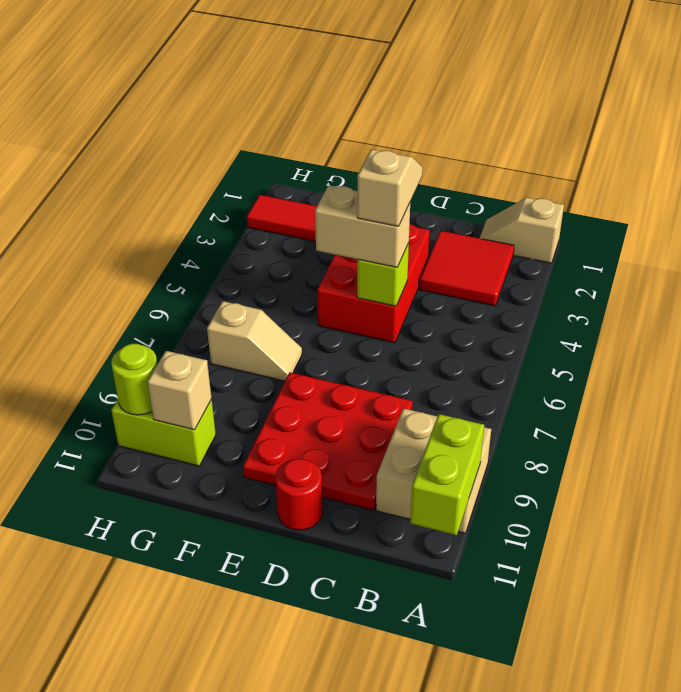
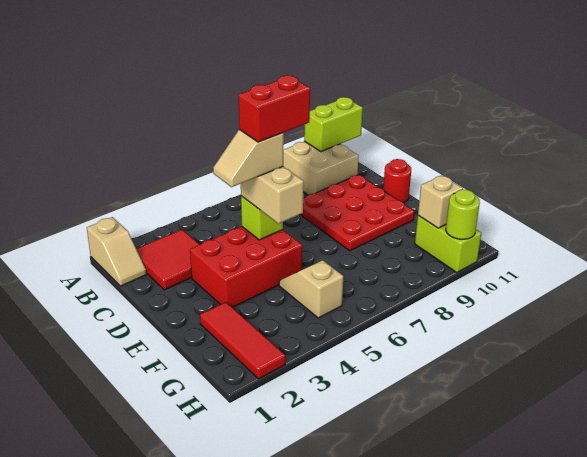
none -> red brick D5:D6 level 5
tan slope F7:G7 level 1 top G -> tan slope F5:G5 level 1 top G

